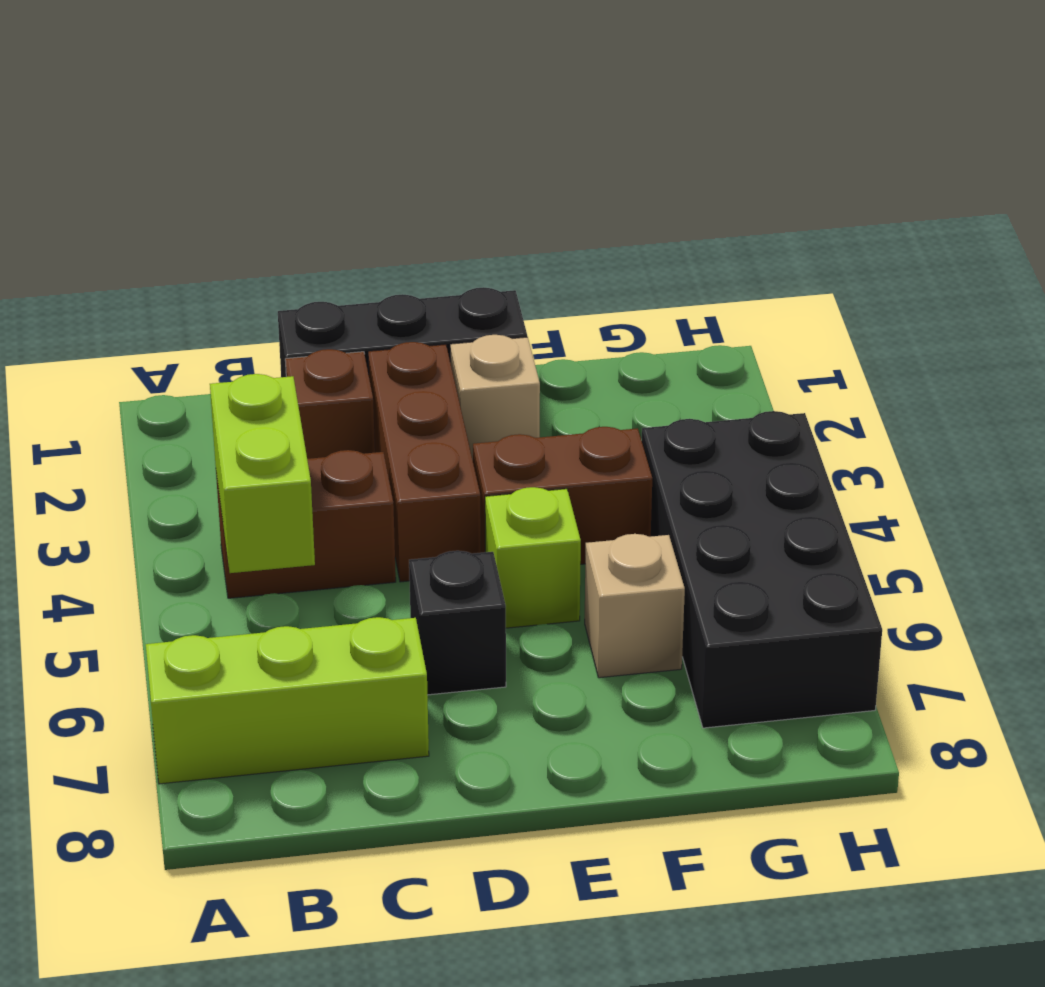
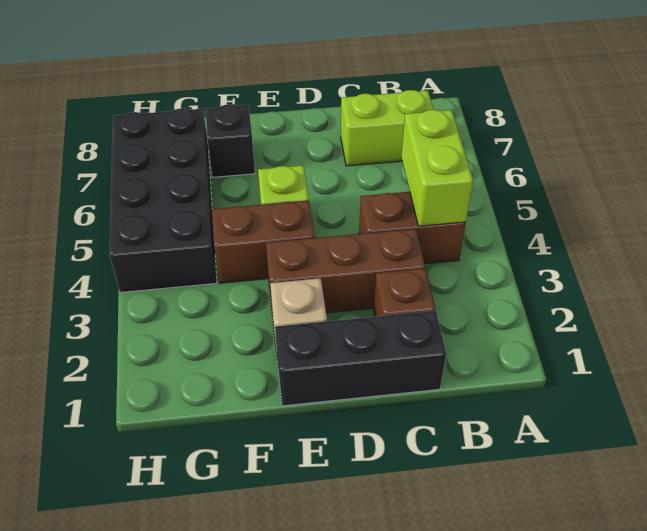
lime brick A7:C7 level 1 -> lime brick B7:C7 level 1
brown brick D2:D4 level 1 -> brown brick C3:E3 level 1
black brick D6 level 1 -> black brick F7 level 1
tan brick F6 level 1 -> none

